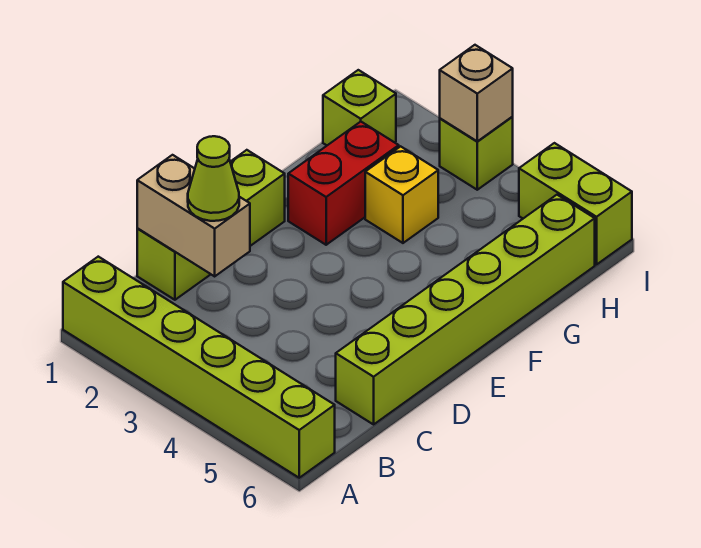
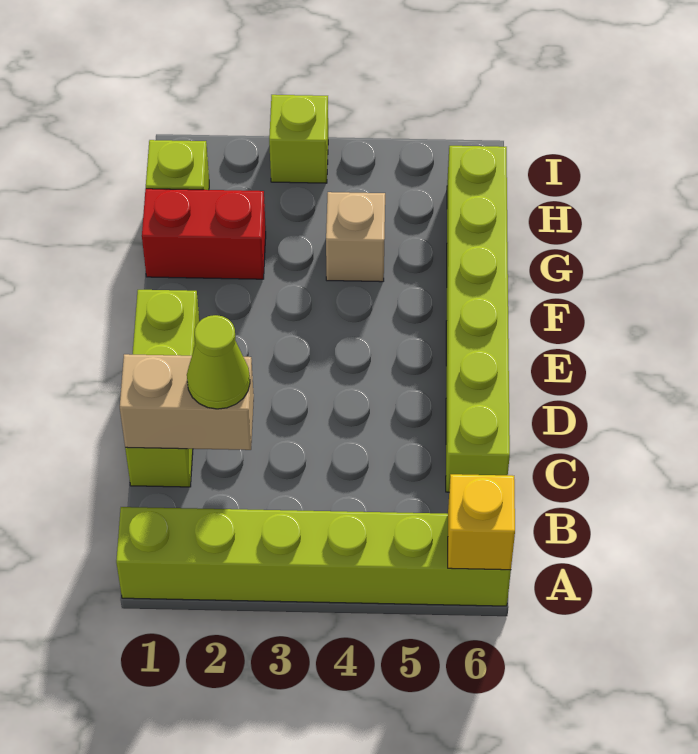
red brick F2:G2 level 1 -> red brick G1:G2 level 1
yellow brick G3 level 1 -> yellow brick A6 level 2
tan brick I3 level 2 -> tan brick G4 level 1
lime brick I5:I6 level 1 -> none

